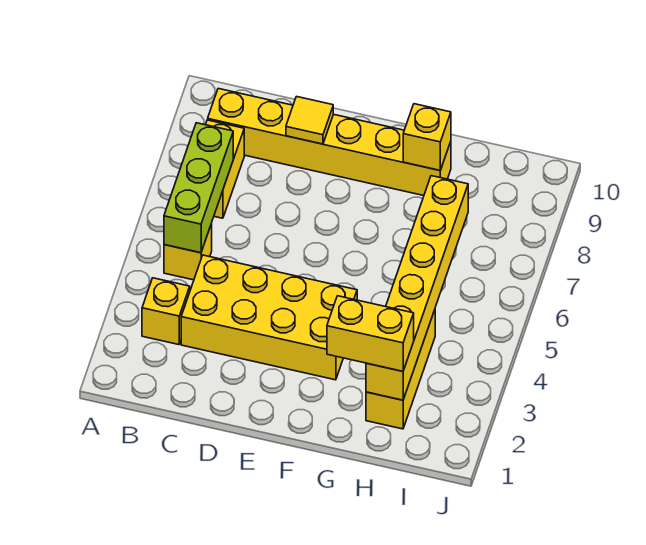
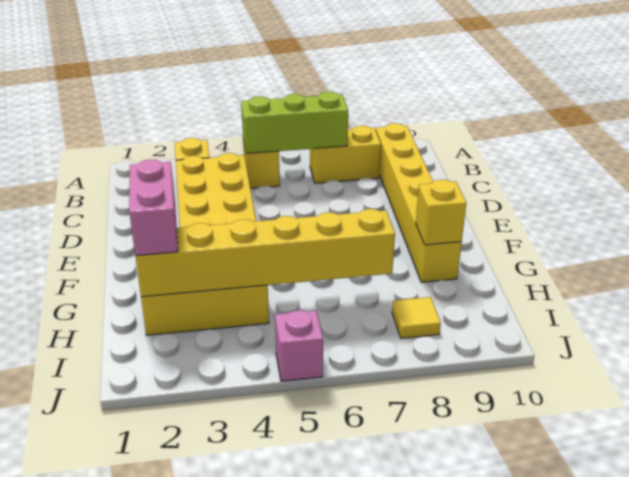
yellow tile D9 level 2 -> yellow tile I8 level 1
yellow brick G2:H2 level 3 -> pink brick G2:H2 level 3
none -> pink brick J5 level 1

